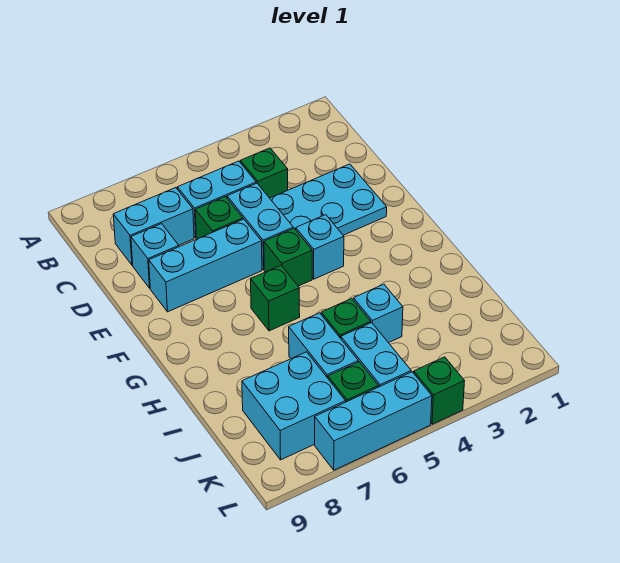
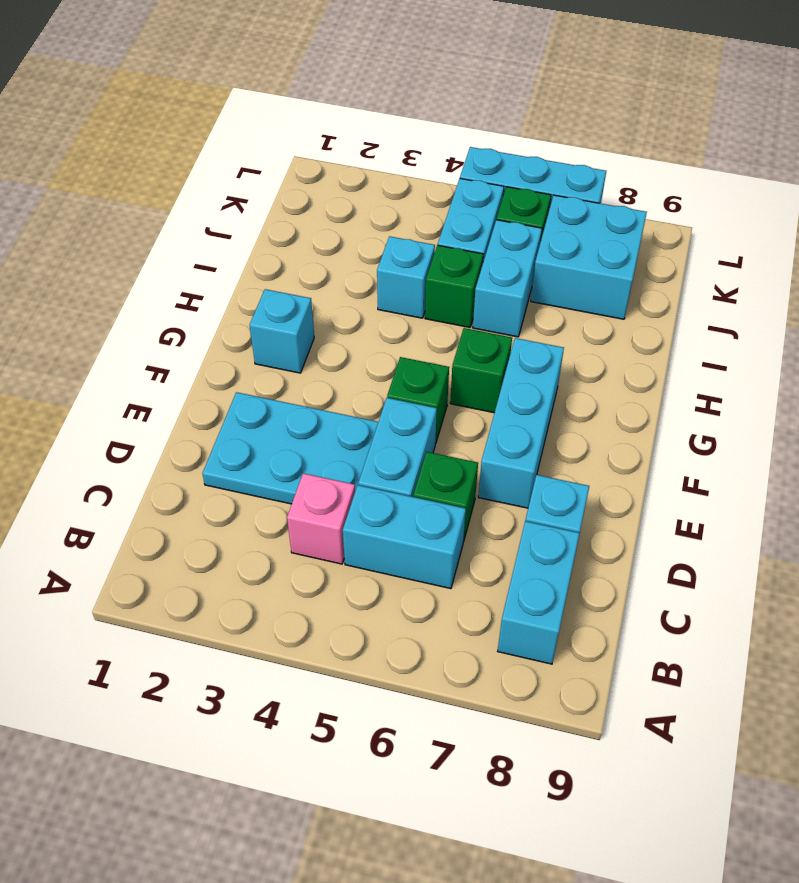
green brick C4 level 1 -> pink brick C4 level 1
cyan brick C7:C8 level 1 -> cyan brick B8:C8 level 1
cyan brick E6:E8 level 1 -> cyan brick E7:G7 level 1
cyan brick F4 level 1 -> cyan brick G2 level 1
green brick L4 level 1 -> none

